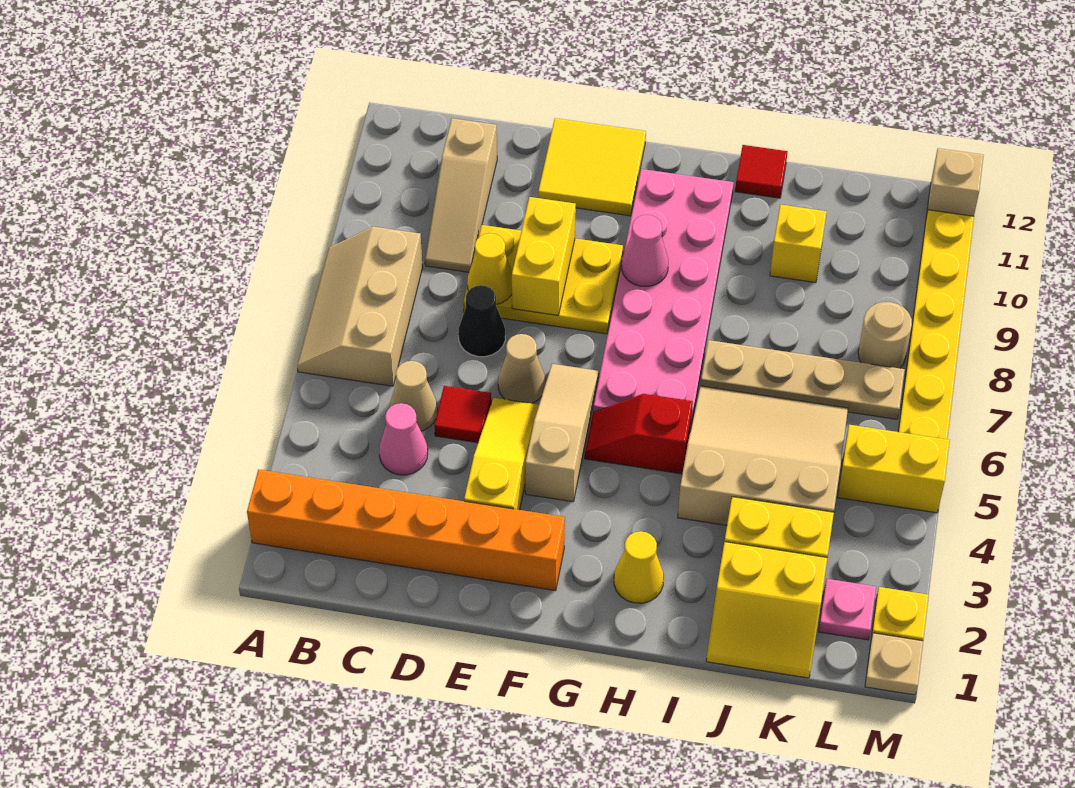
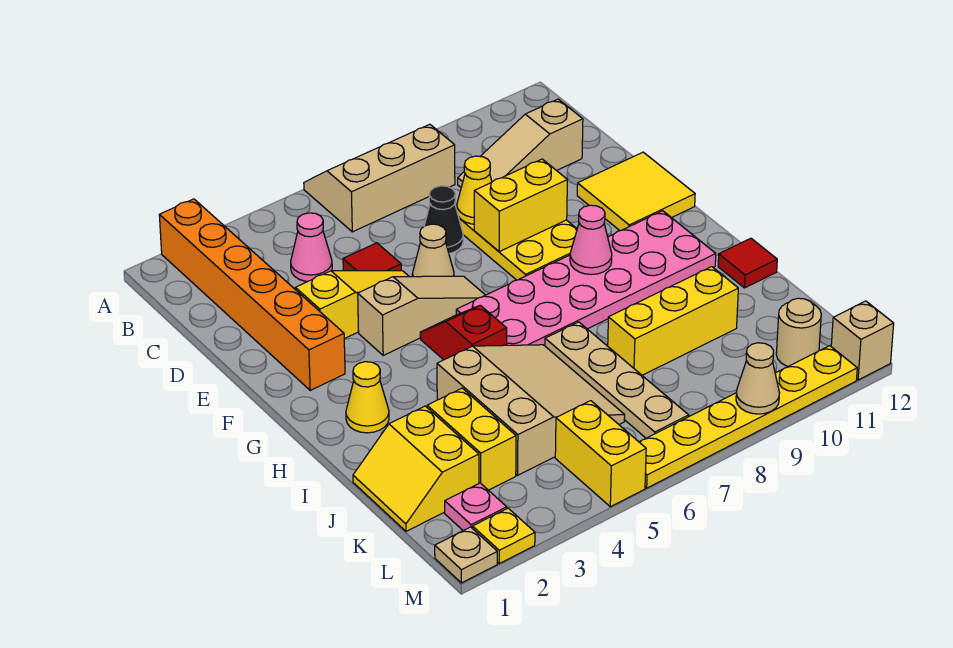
tan cone C5 level 1 -> tan cone M9 level 2
yellow brick J10 level 1 -> yellow brick J8:J10 level 1
tan round brick L8 level 1 -> tan round brick L11 level 1

